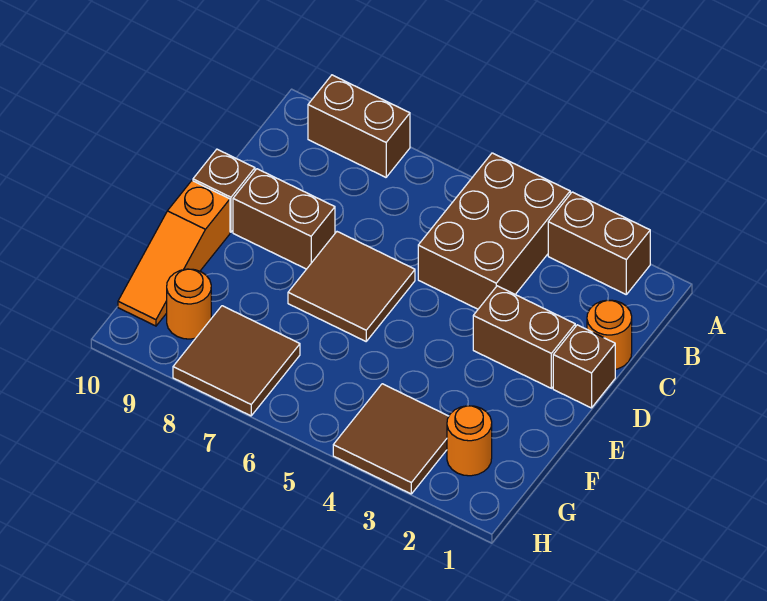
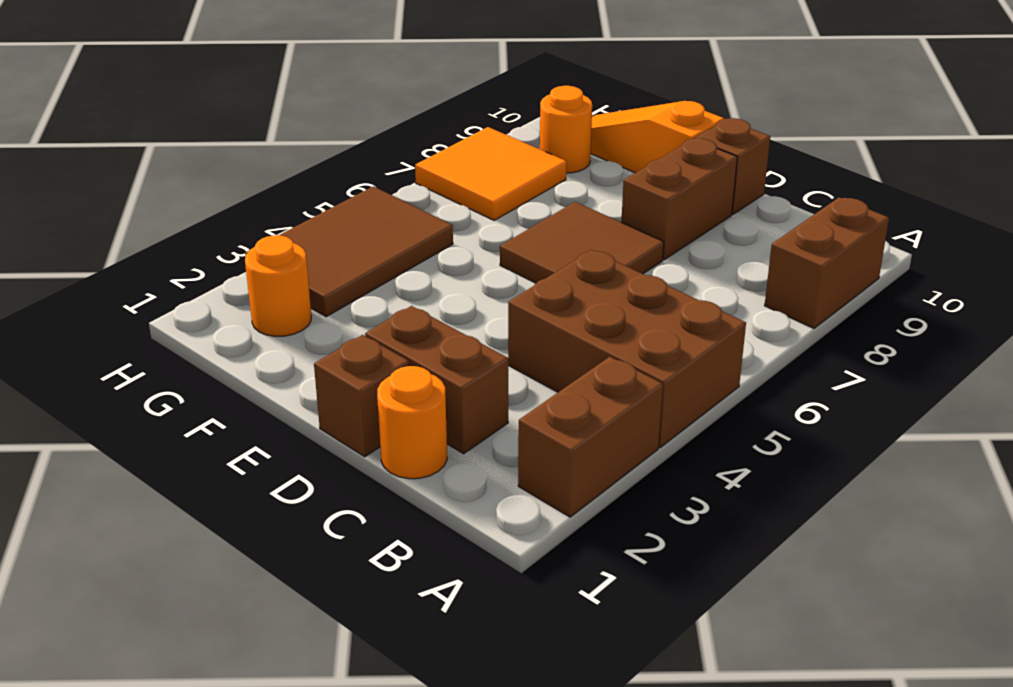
brown brick D2:D3 level 1 -> brown brick C2:D2 level 1
brown tile G3:H4 level 1 -> brown tile G3:H5 level 1
brown tile G7:H8 level 1 -> orange tile G7:H8 level 1

